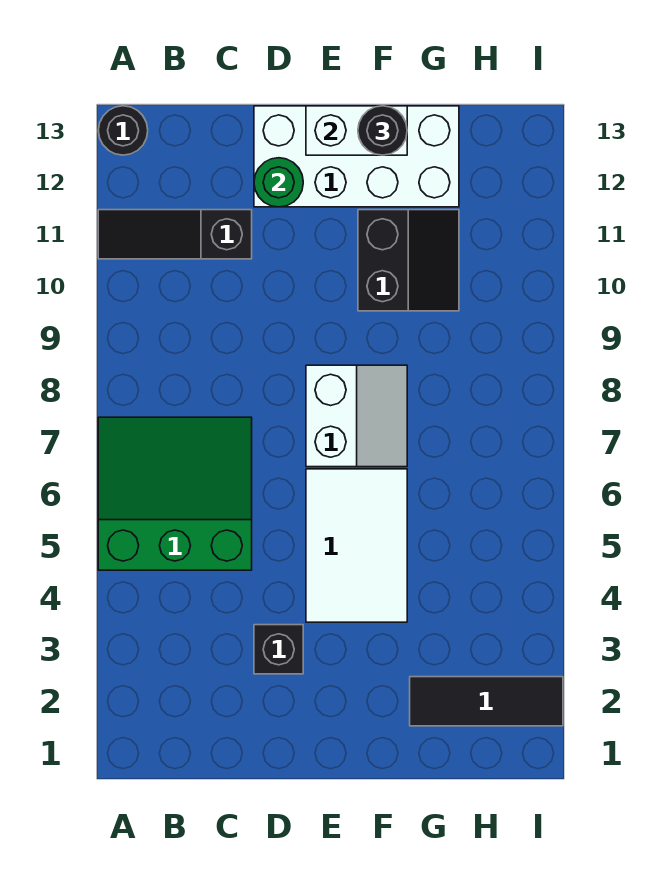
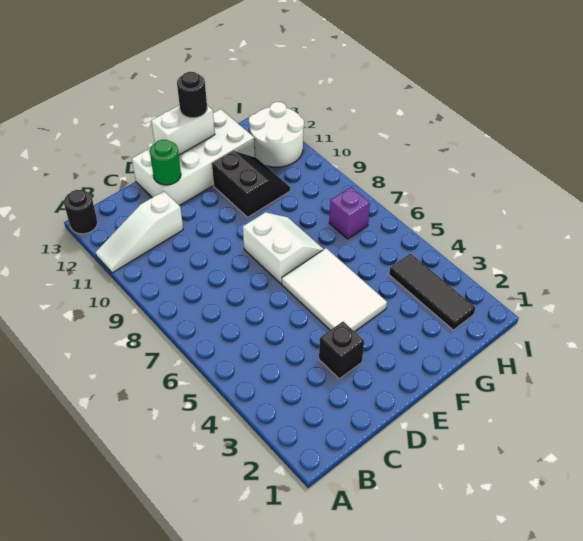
green slope A5:C7 level 1 top 5 -> none
black slope A11:C11 level 1 top C -> white slope A11:C11 level 1 top C
black tile G2:I2 level 1 -> black tile H2:H4 level 1
none -> purple brick H7 level 1
none -> white round brick H11:I12 level 1

